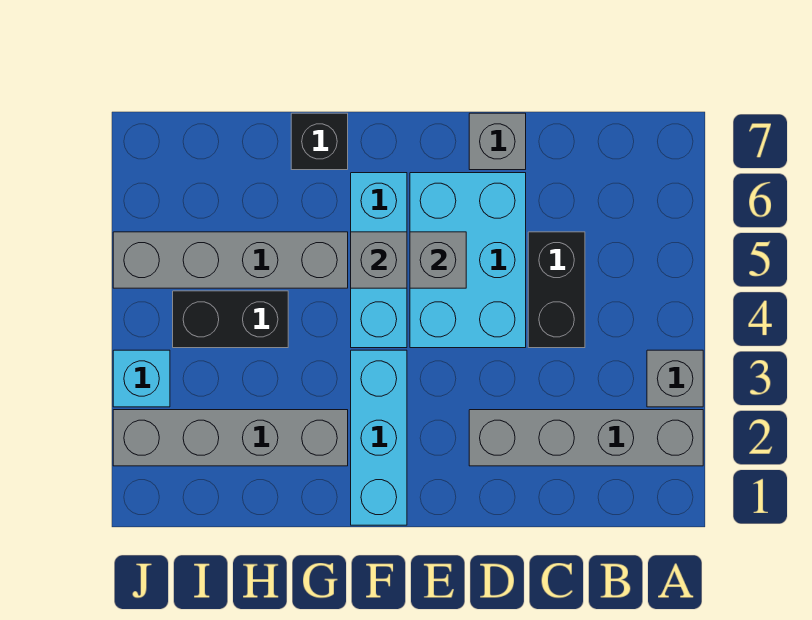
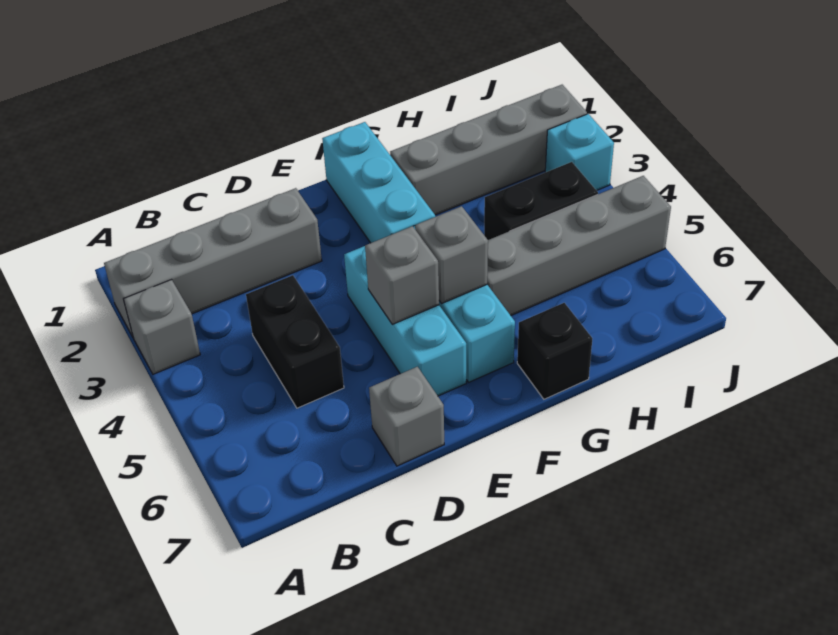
cyan brick D4:E6 level 1 -> cyan brick E4:E6 level 1

